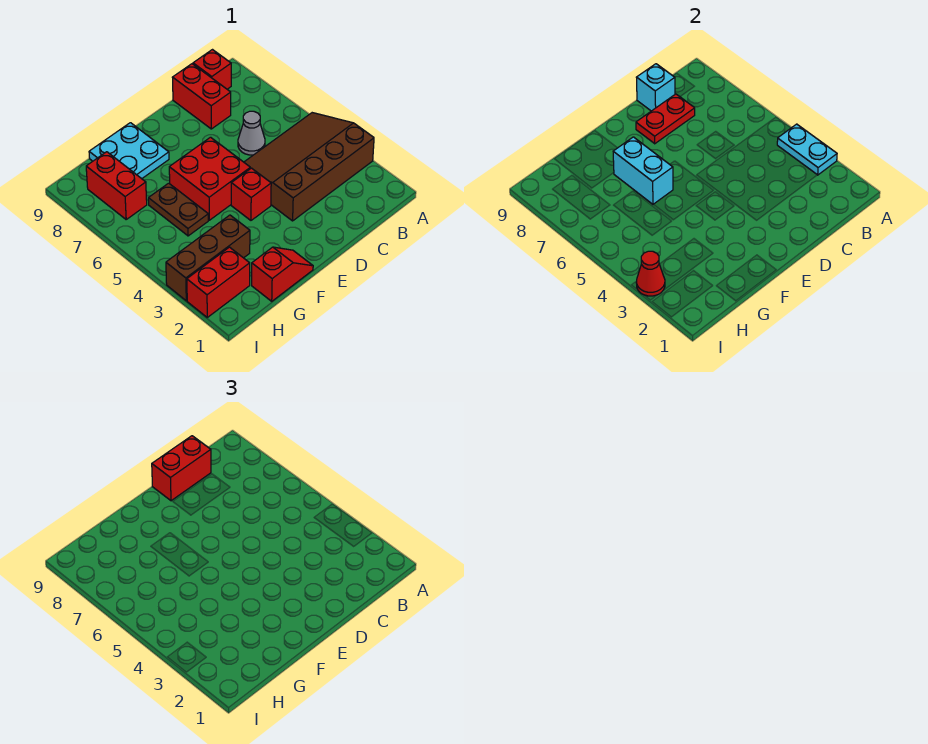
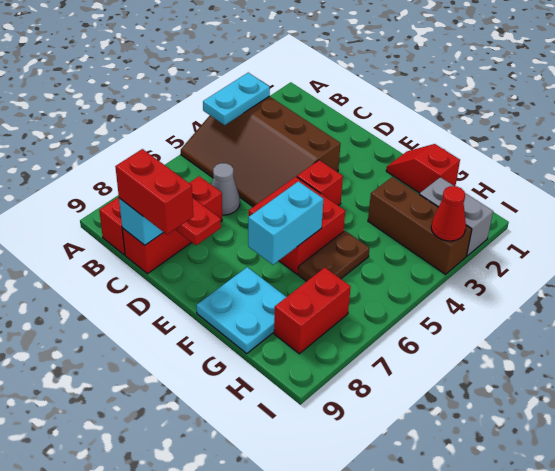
red brick C8:C9 level 1 -> red brick C7:C9 level 1
red brick H2:I2 level 1 -> grey brick H2:I2 level 1

